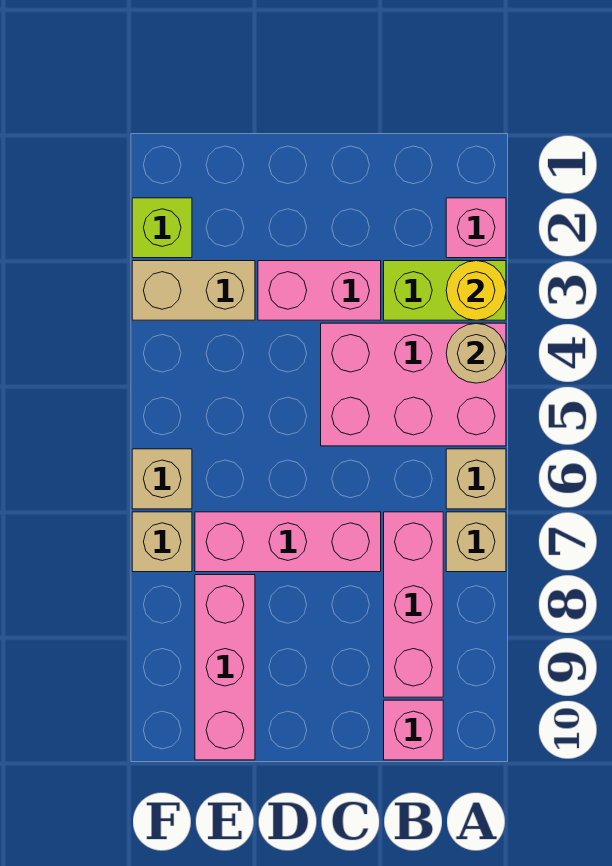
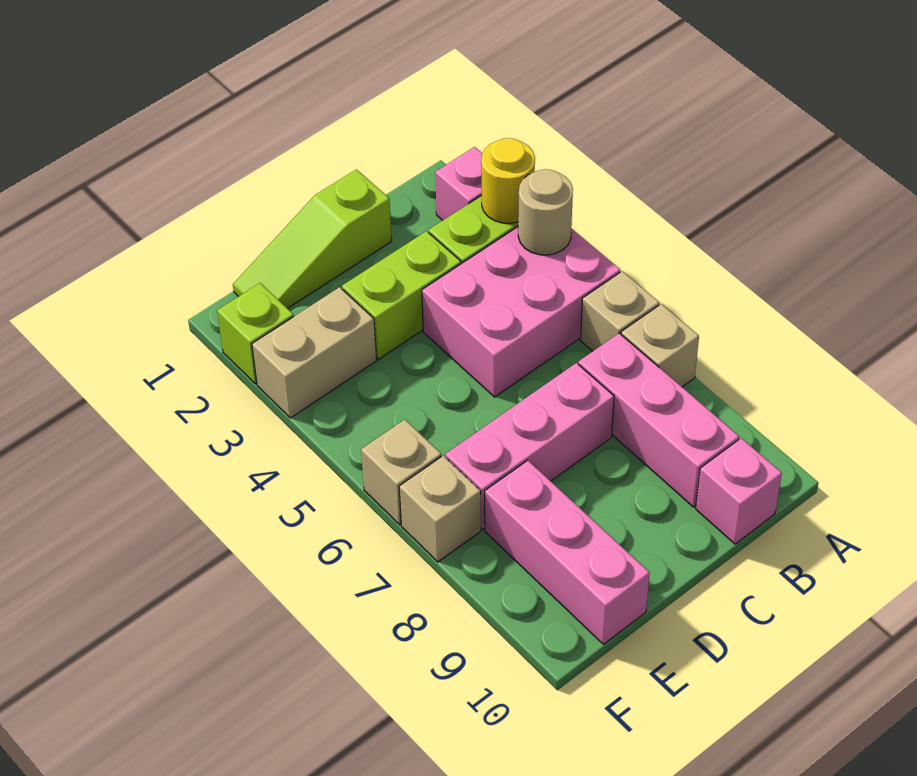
none -> lime slope C1:E1 level 1 top C
pink brick C3:D3 level 1 -> lime brick C3:D3 level 1

